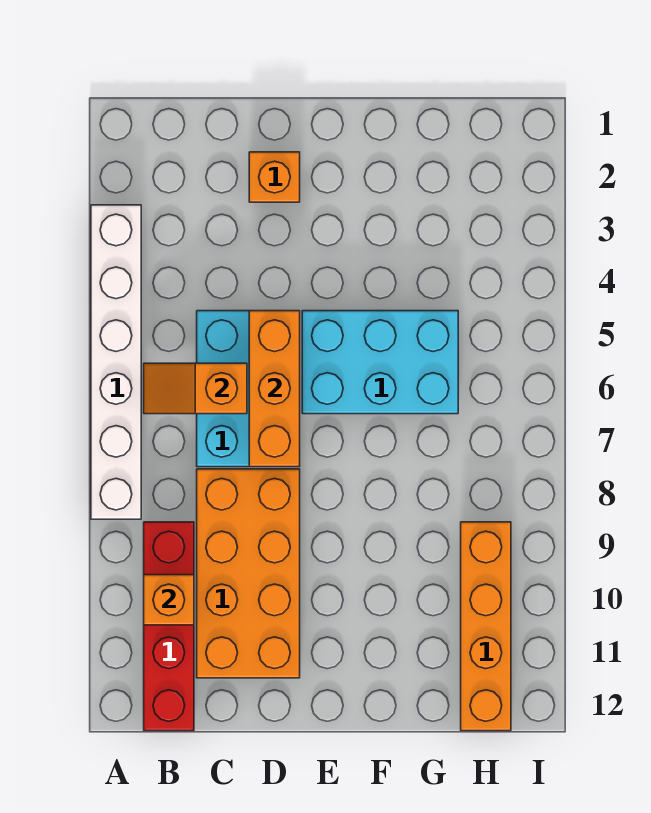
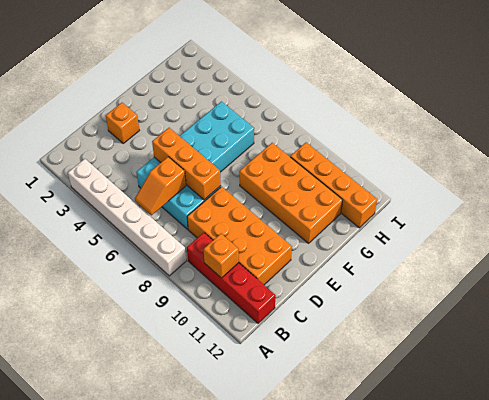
none -> orange brick F8:G11 level 1

